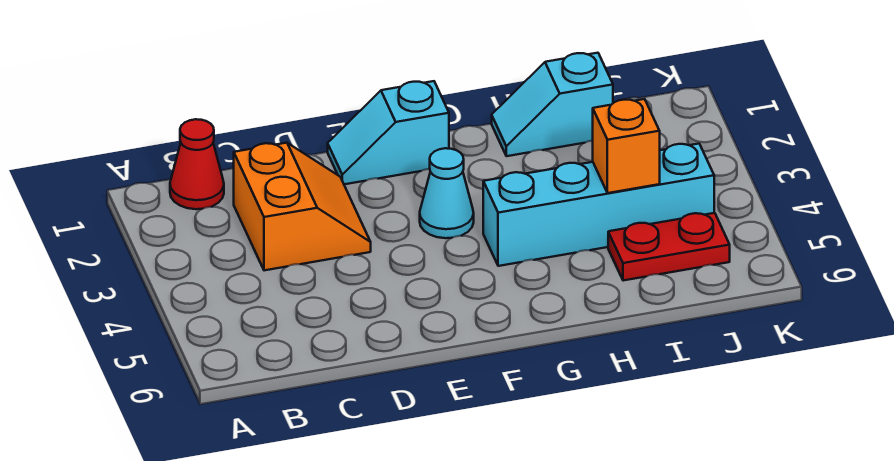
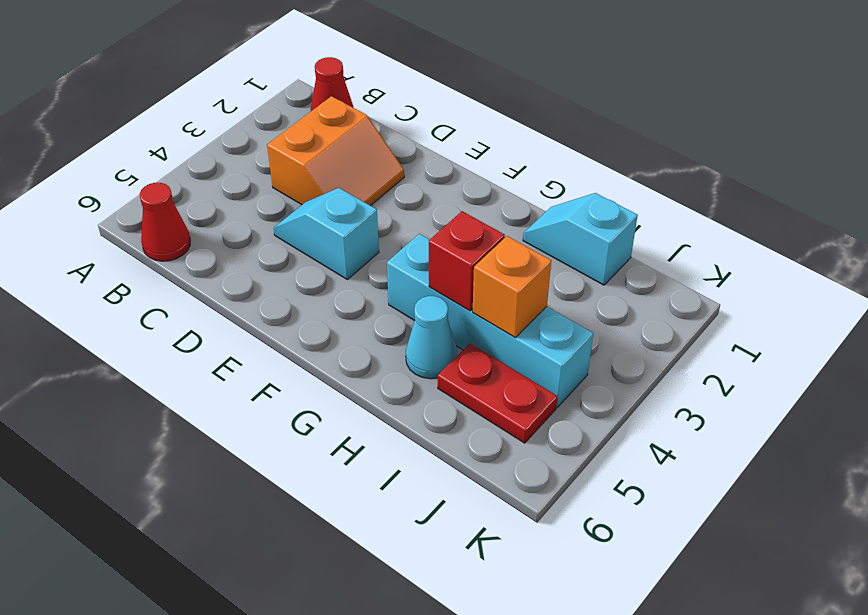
none -> red cone B6 level 1
cyan slope E1:F1 level 1 top F -> cyan slope D4:E4 level 1 top E
cyan cone F3 level 1 -> cyan cone H5 level 1
none -> red brick H4 level 2

